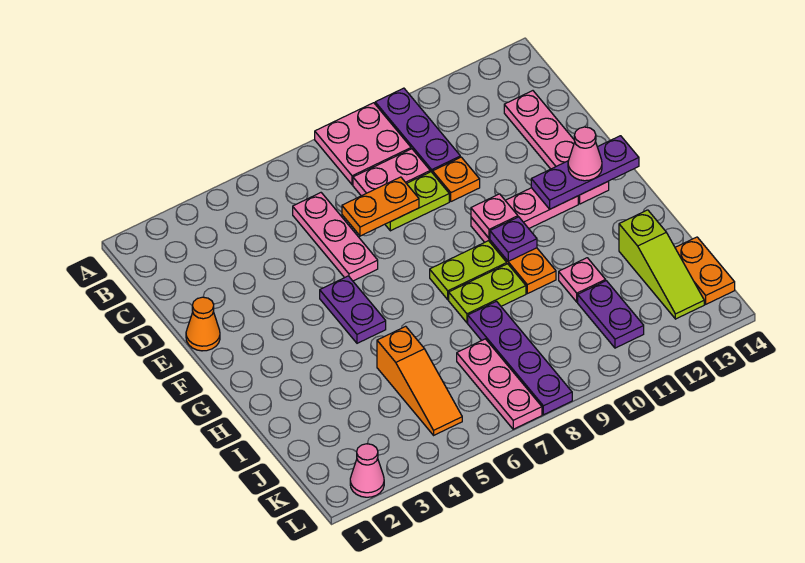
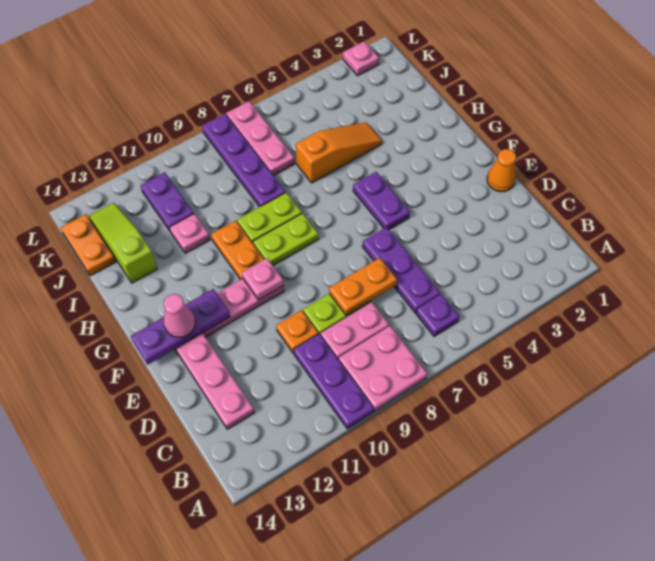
pink plate C6:E6 level 1 -> purple plate C6:E6 level 1
purple plate G10 level 2 -> purple plate B6 level 1
orange slope I5:K5 level 1 top I -> orange slope I4:I6 level 1 top 6
pink cone L2 level 1 -> pink plate L2 level 1

